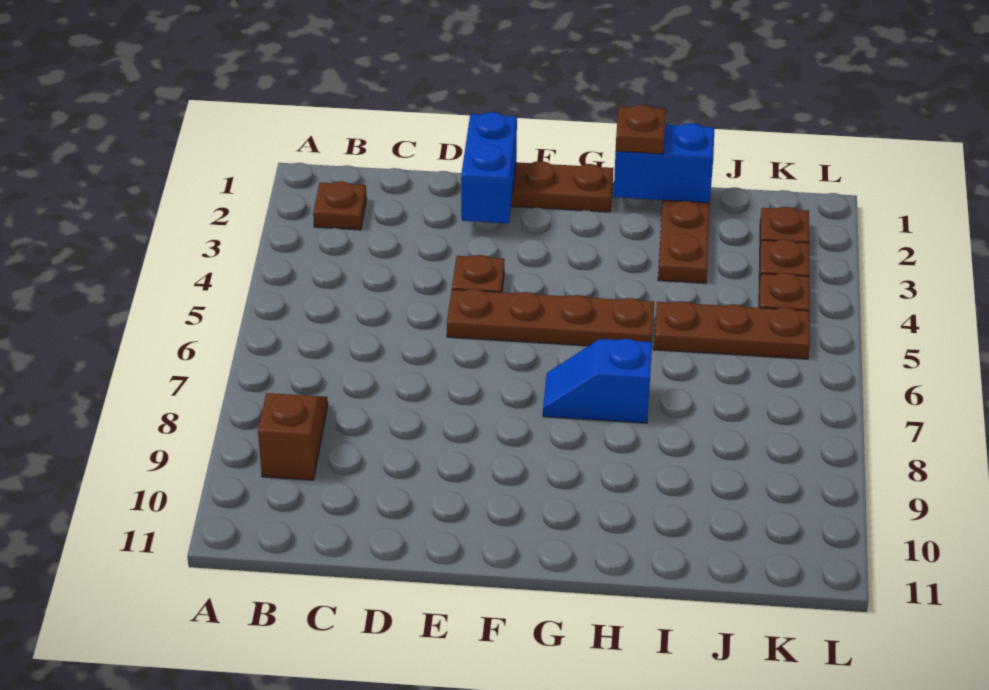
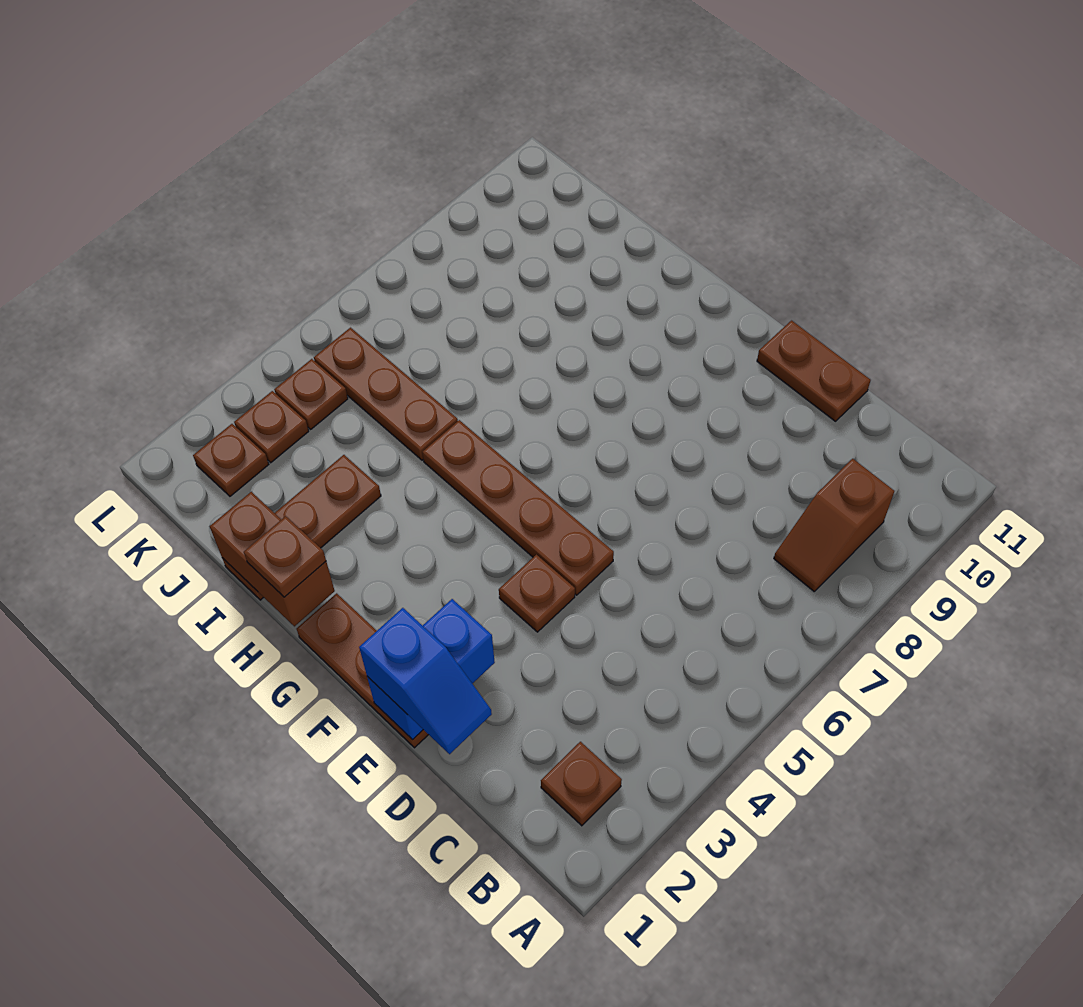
none -> brown plate D11:E11 level 1
blue slope G7:H7 level 1 top H -> blue slope D1:E1 level 3 top E
blue brick H1:I1 level 2 -> brown brick H1:I1 level 2

